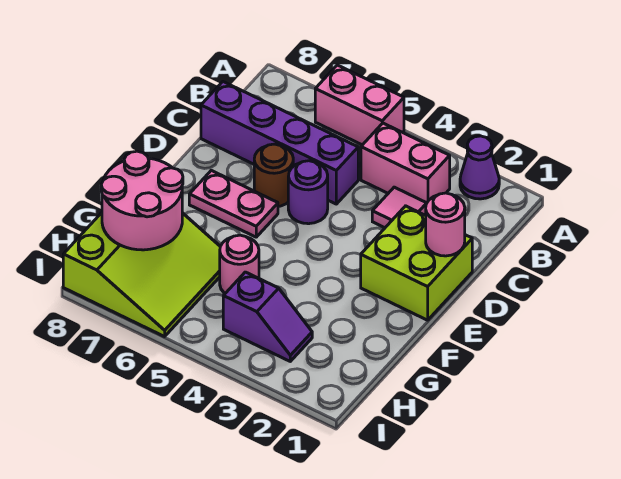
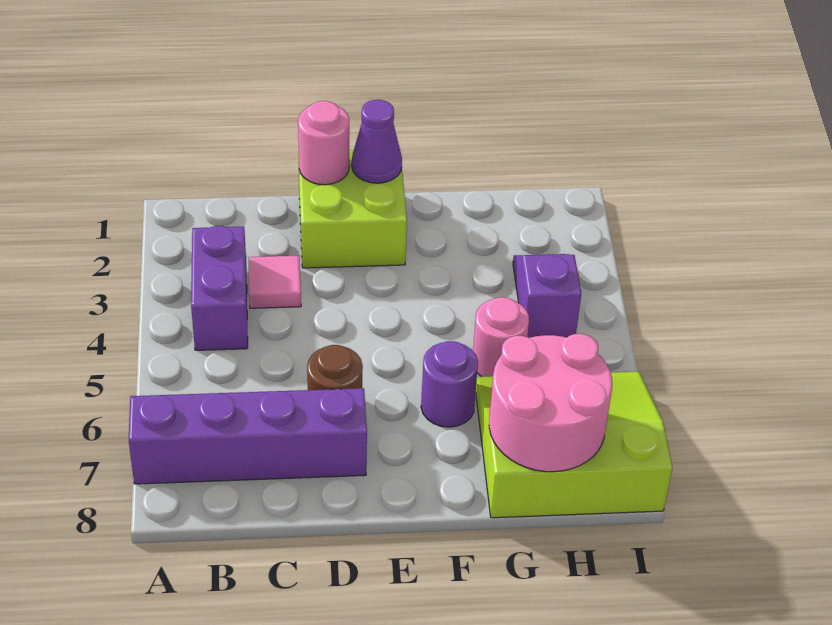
purple cone A2 level 1 -> purple cone E1 level 2
pink brick A5:A6 level 1 -> none
pink brick B3:B4 level 1 -> purple brick B3:B4 level 1
purple brick C5:C8 level 1 -> purple brick A7:D7 level 1
purple round brick D5 level 1 -> purple round brick F6 level 1
pink plate E6:E7 level 1 -> none

